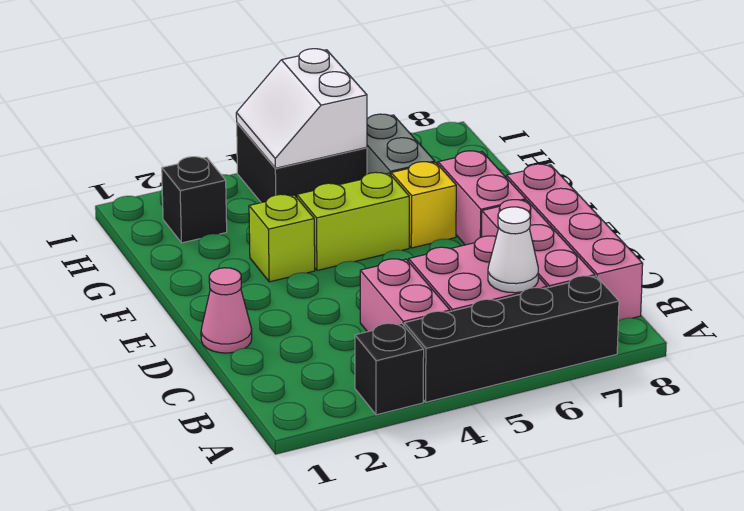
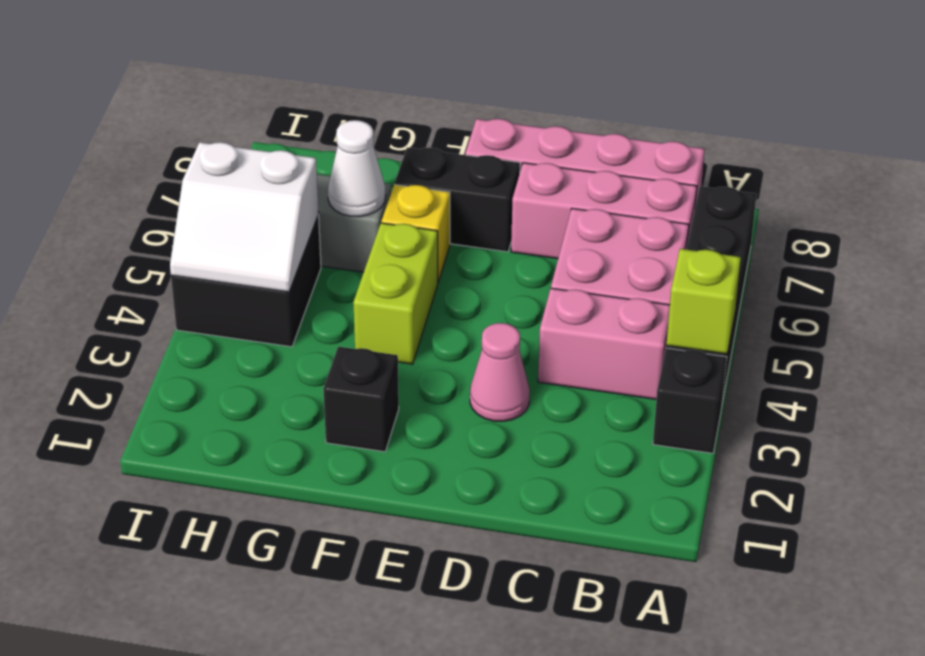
white cone B6 level 2 -> white cone G6 level 2
pink cone D1 level 1 -> pink cone D3 level 1
pink brick E7:F7 level 1 -> black brick E7:F7 level 1
lime brick F3 level 1 -> lime brick A4 level 2
black brick H2 level 1 -> black brick F2 level 1

